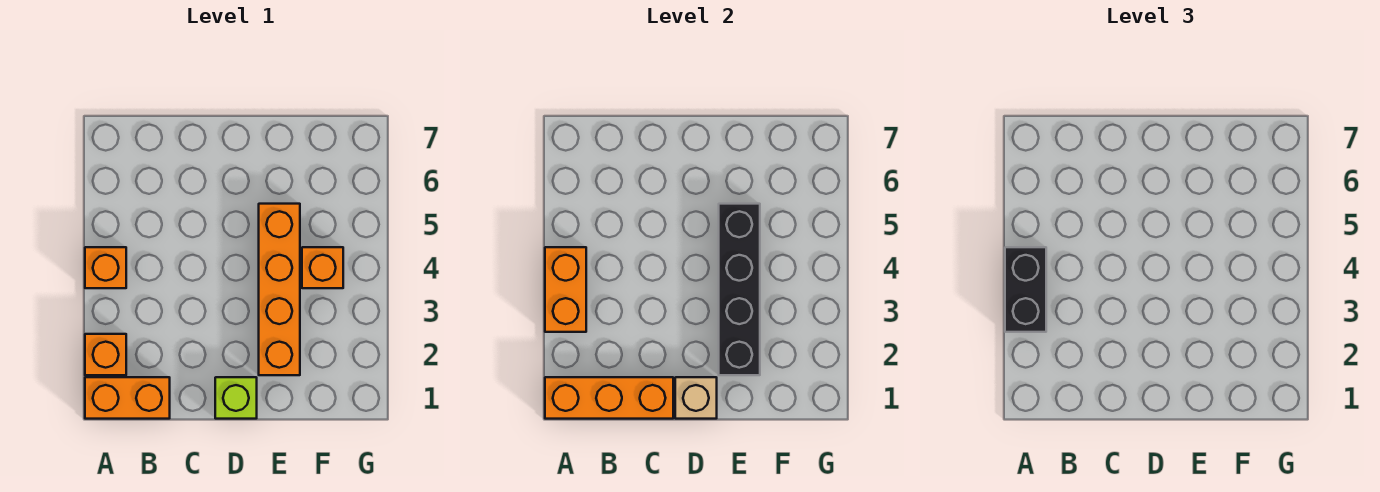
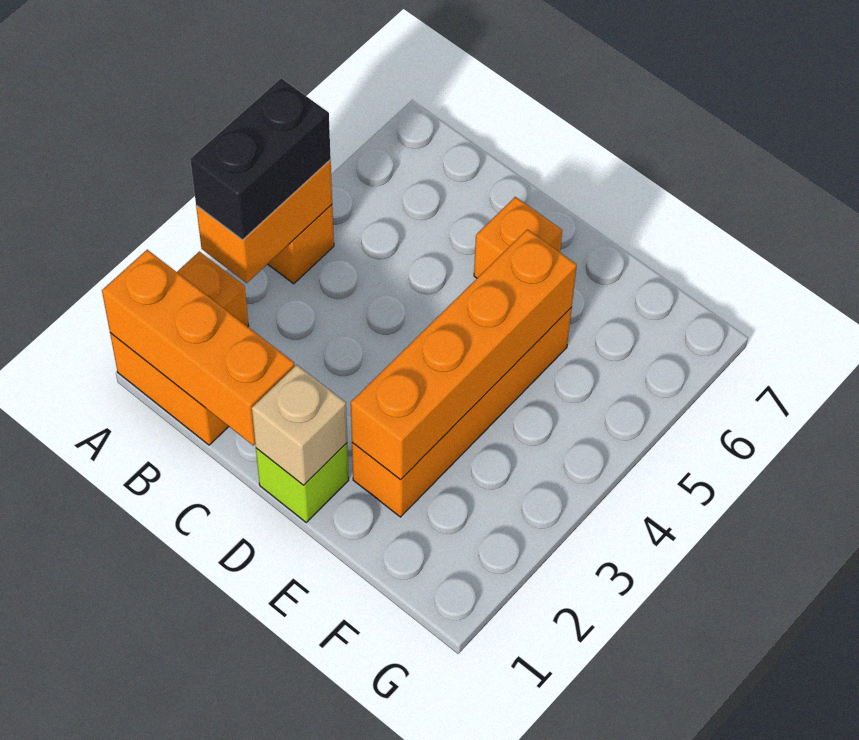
black brick E2:E5 level 2 -> orange brick E2:E5 level 2
orange brick F4 level 1 -> orange brick D6 level 1

